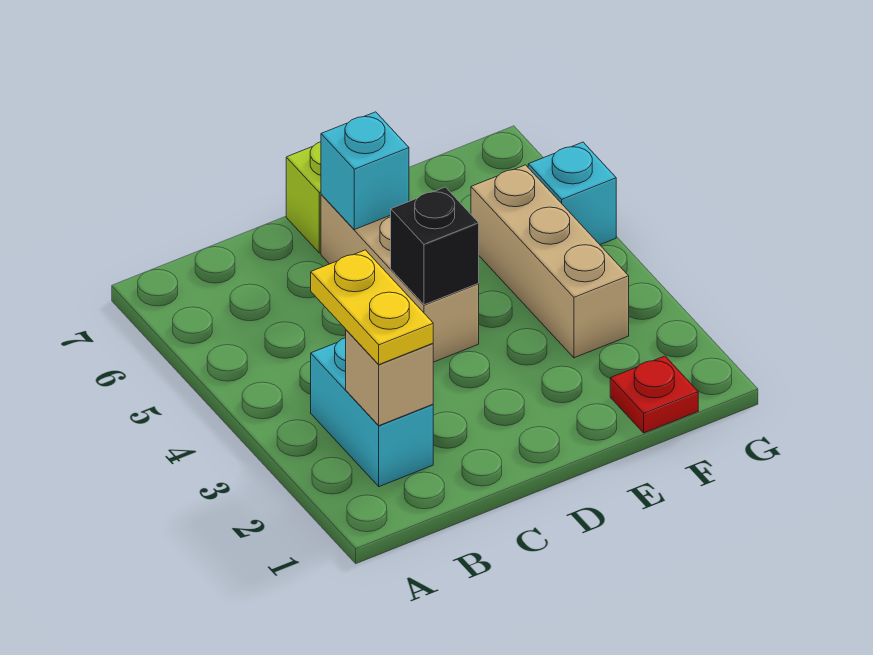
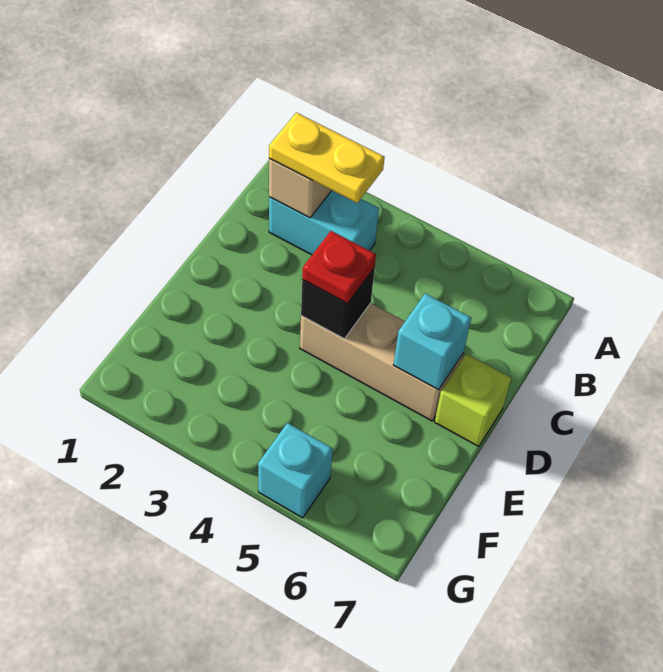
red plate F1 level 1 -> red plate D4 level 3
tan brick F3:F5 level 1 -> none

